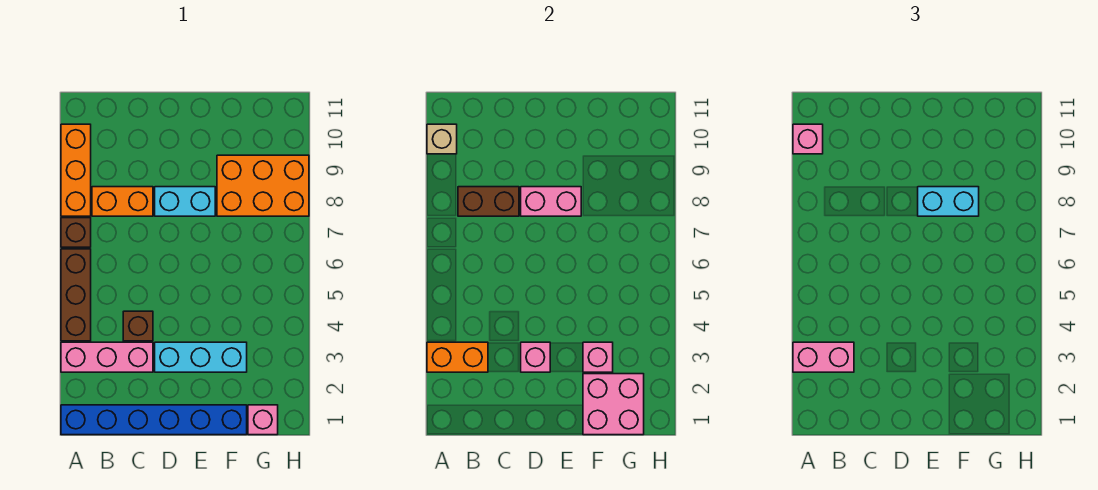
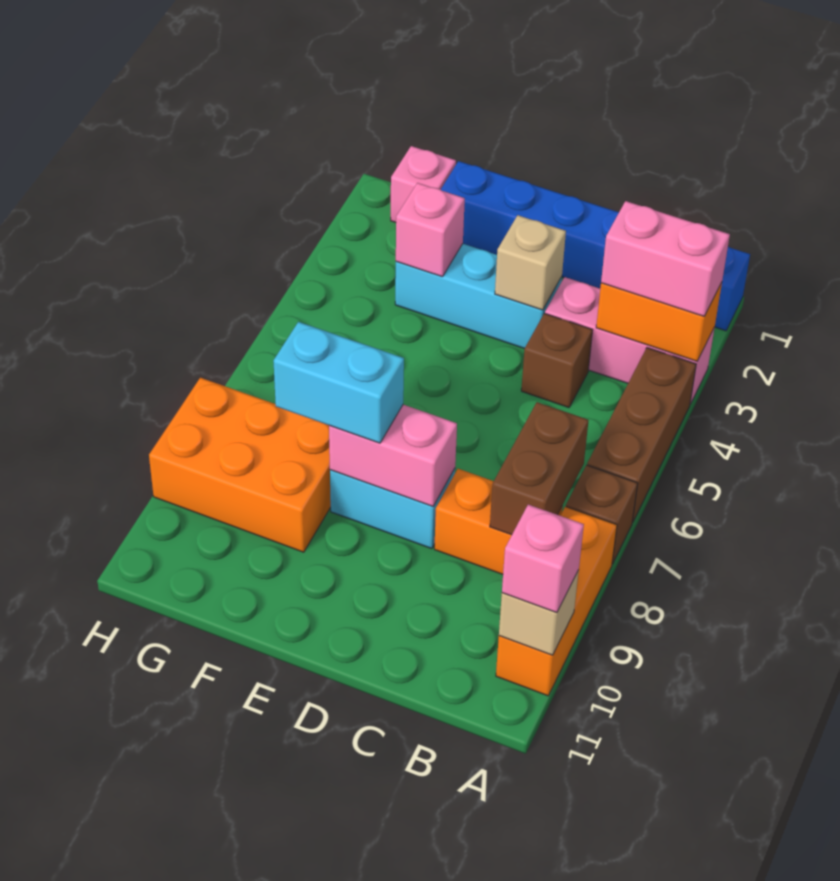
brown brick B8:C8 level 2 -> brown brick B7:B8 level 2
pink brick D3 level 2 -> tan brick D3 level 2
pink brick F1:G2 level 2 -> none

